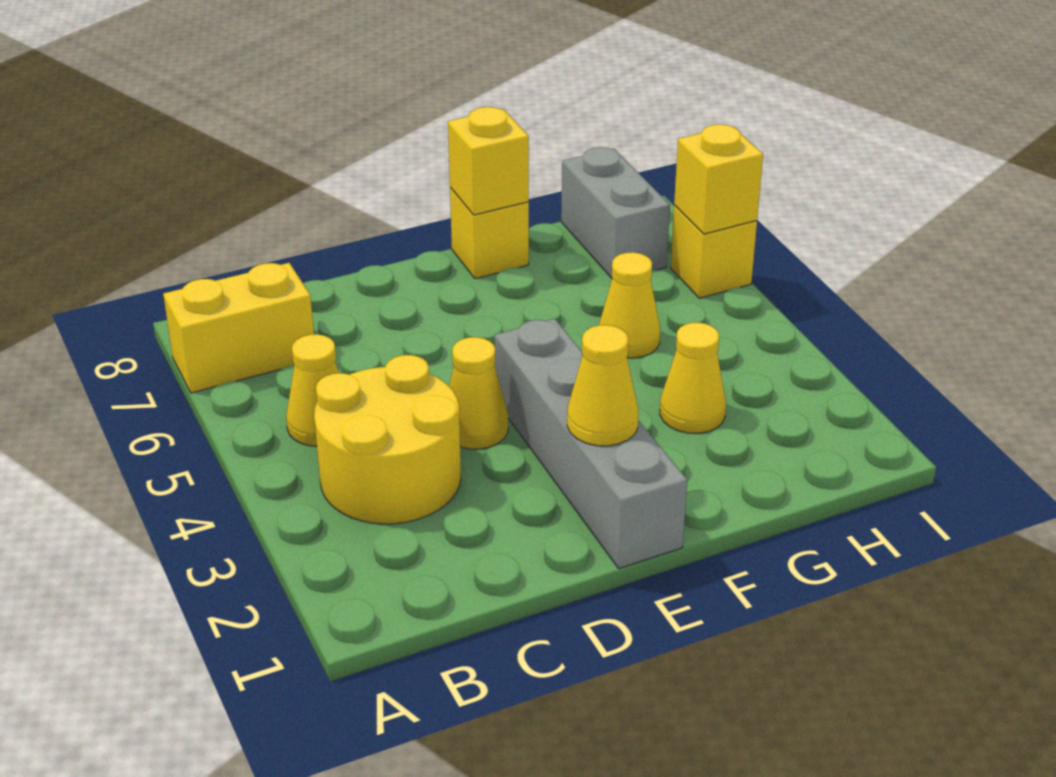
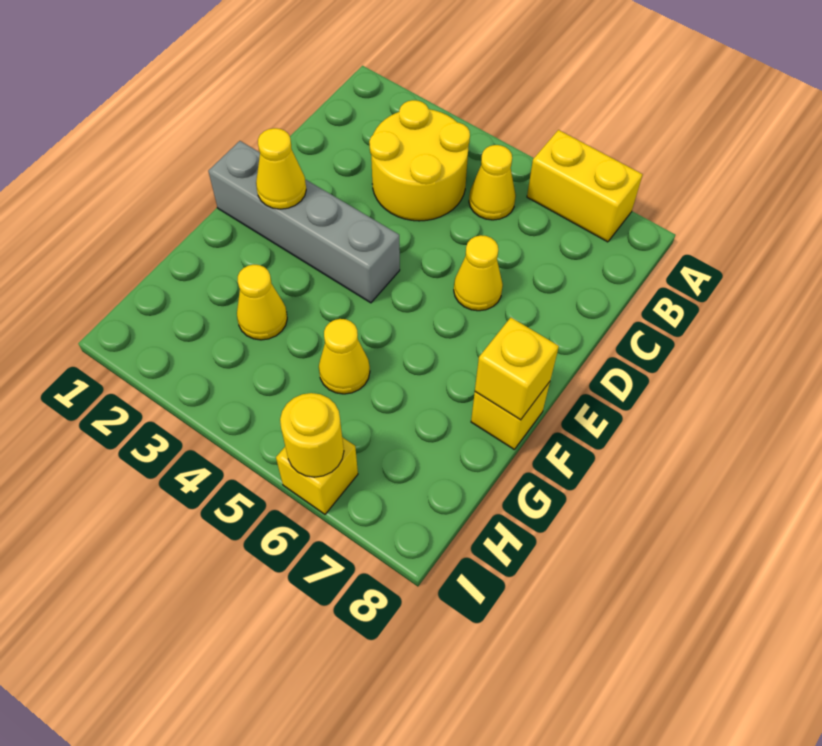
yellow brick A7:B7 level 1 -> yellow brick A6:A7 level 1
yellow cone D4 level 1 -> yellow cone D6 level 1
grey brick H7:H8 level 1 -> none
yellow brick I6 level 2 -> yellow round brick I6 level 2

